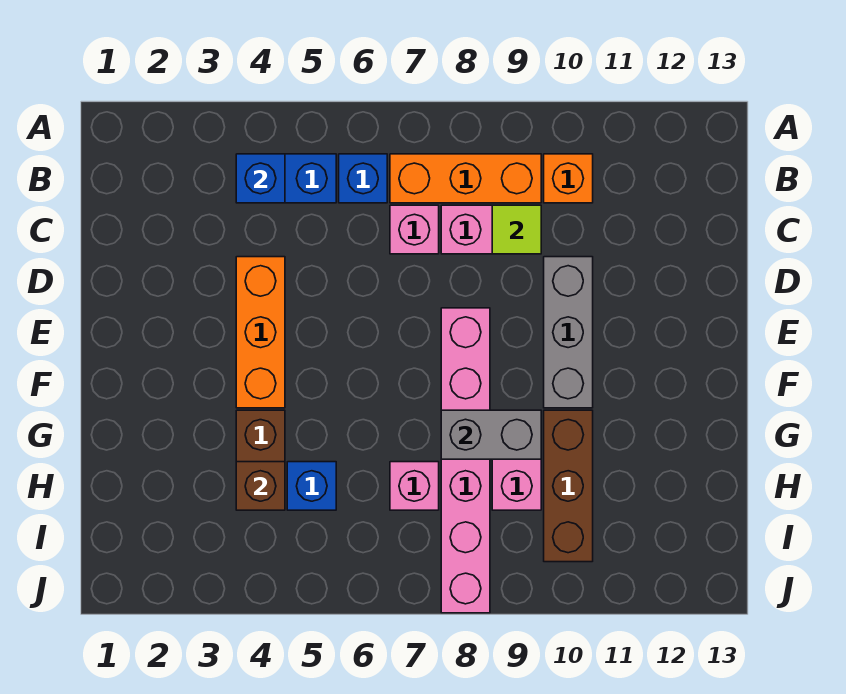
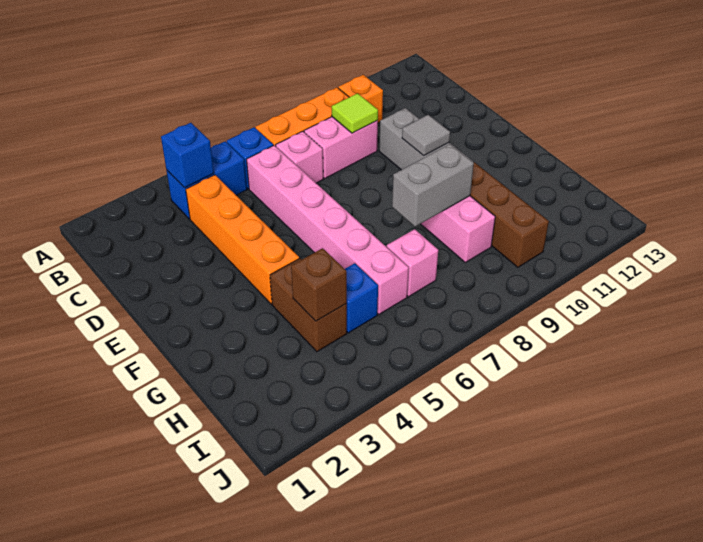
orange brick D4:F4 level 1 -> orange brick C4:F4 level 1
pink brick E8:J8 level 1 -> pink brick C6:H6 level 1
none -> grey tile E10 level 2

